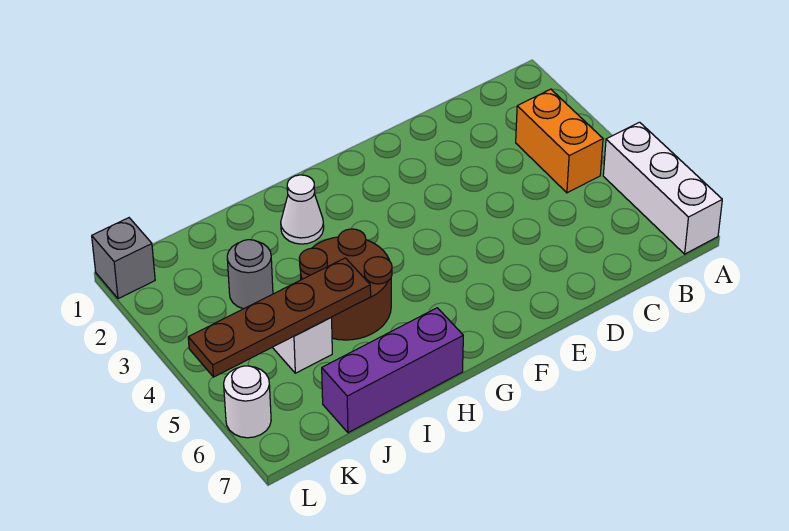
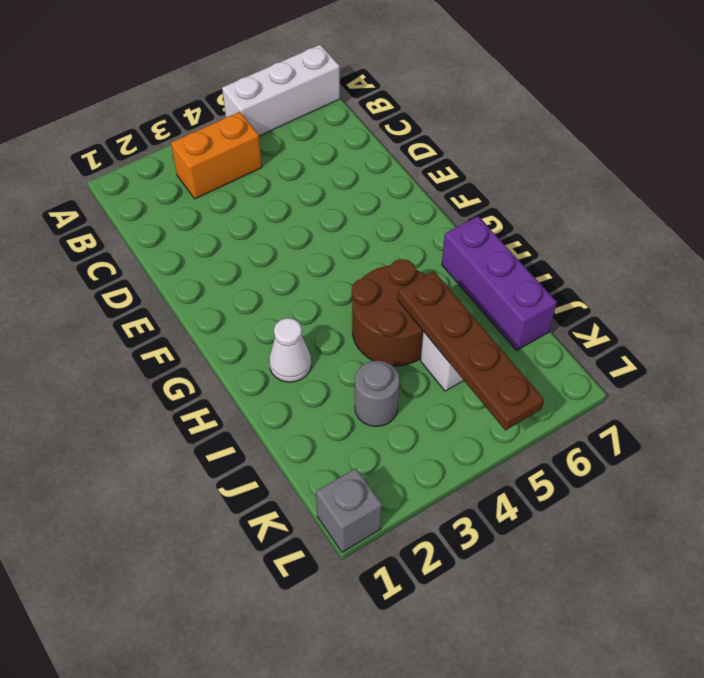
white round brick L6 level 1 -> none

